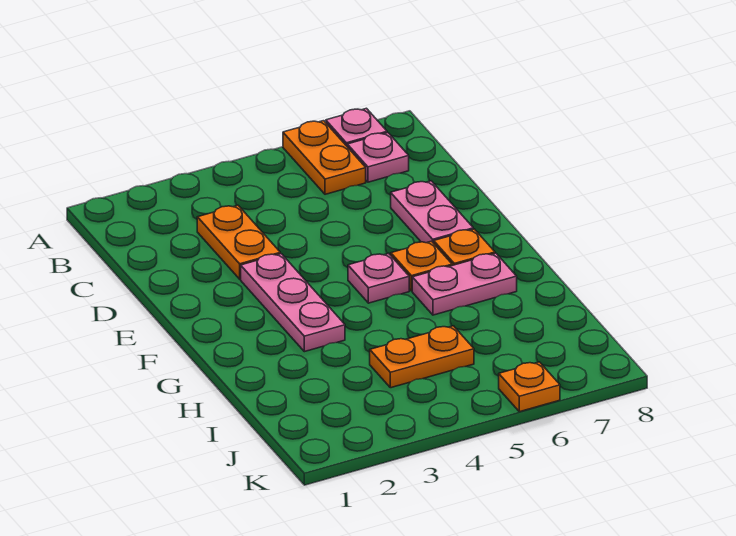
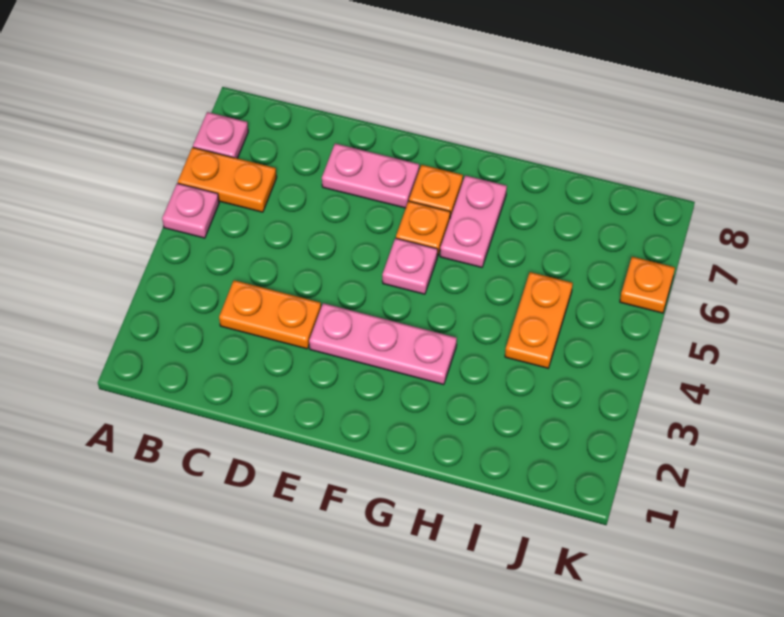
pink plate B7 level 1 -> pink plate A5 level 1

